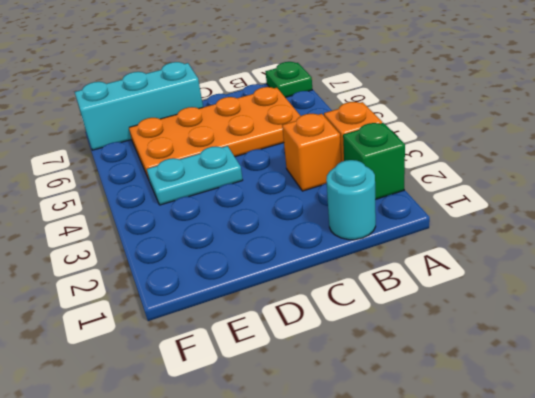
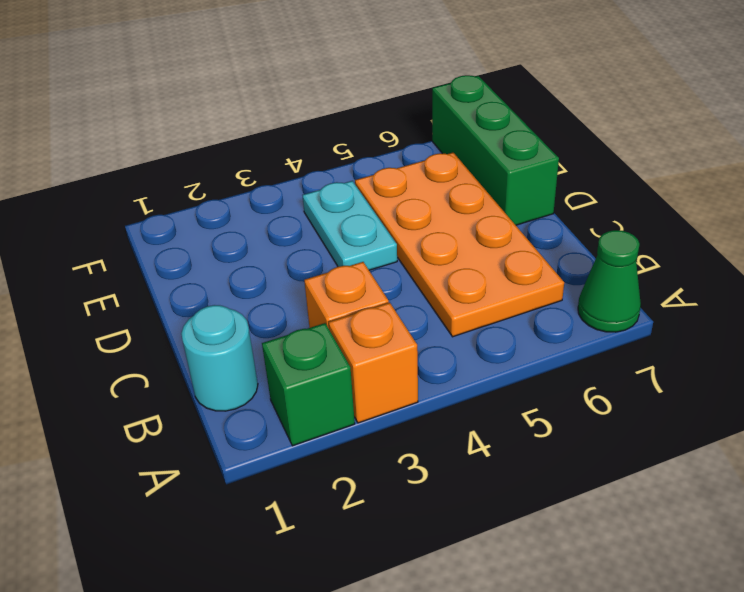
green plate A7 level 1 -> green cone A7 level 1
cyan brick D7:F7 level 1 -> green brick D7:F7 level 1

